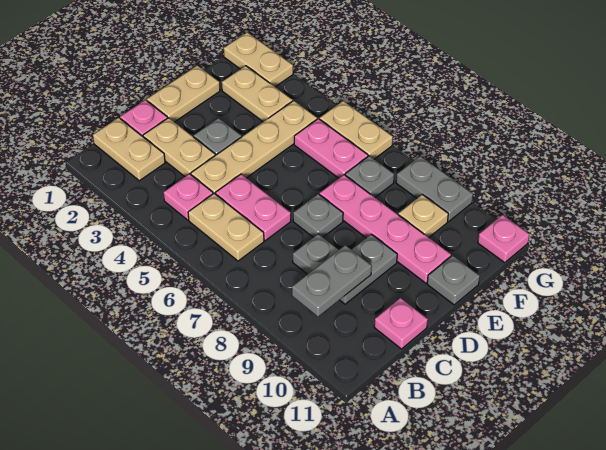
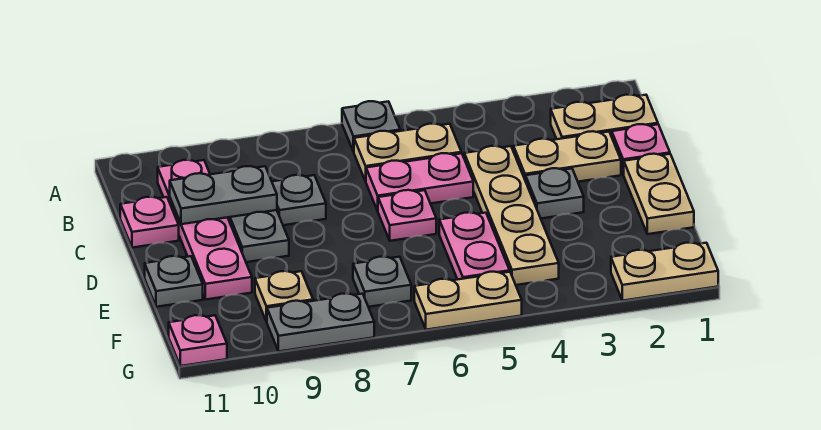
pink plate B4 level 1 -> pink plate D6 level 1
grey plate B9:C9 level 2 -> grey plate C9:C10 level 2
grey plate D7 level 1 -> grey plate A6 level 1
pink plate E7:E10 level 1 -> pink plate B10:E10 level 1
tan plate F2:F3 level 1 -> none
pink plate F5:F6 level 1 -> pink plate E5:F5 level 1

